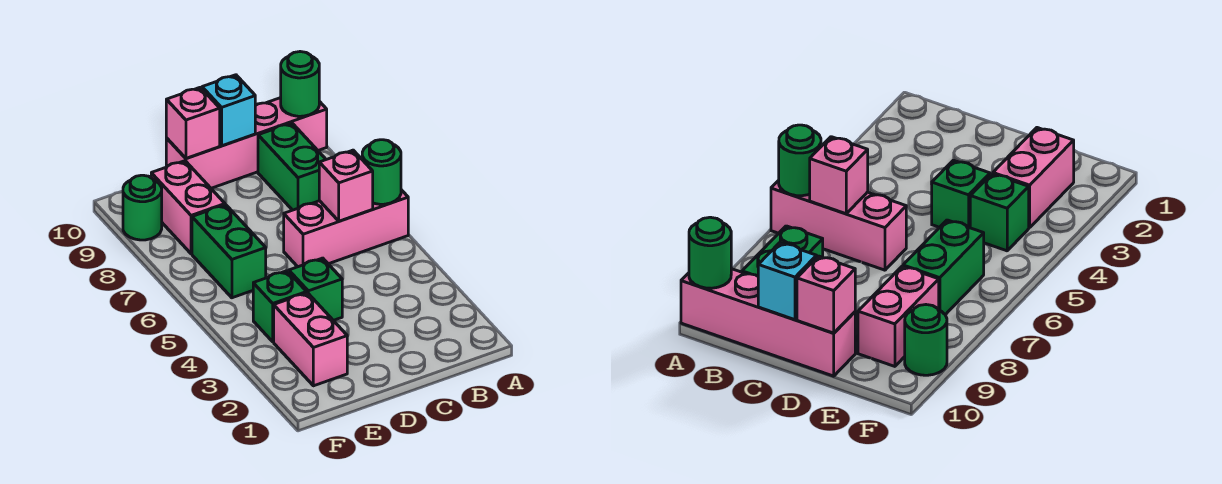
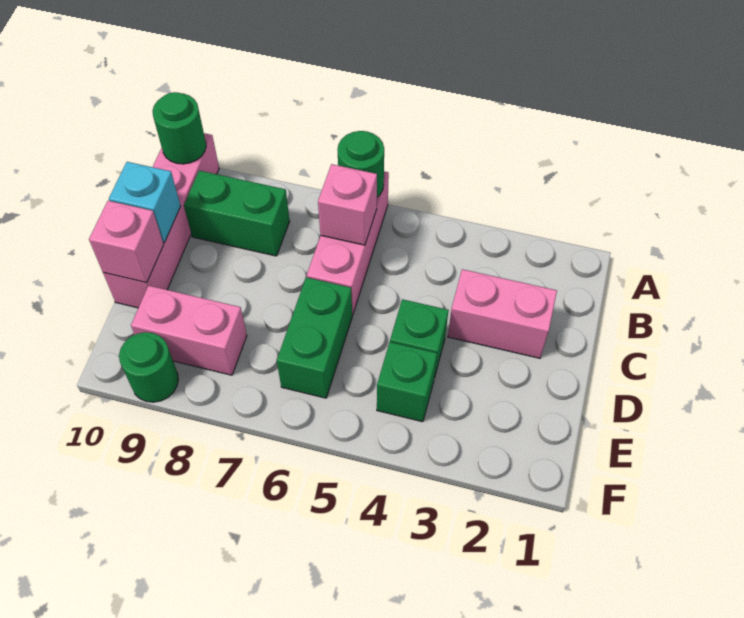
pink brick E2:E3 level 1 -> pink brick C2:C3 level 1
green brick E6:E7 level 1 -> green brick D6:E6 level 1

